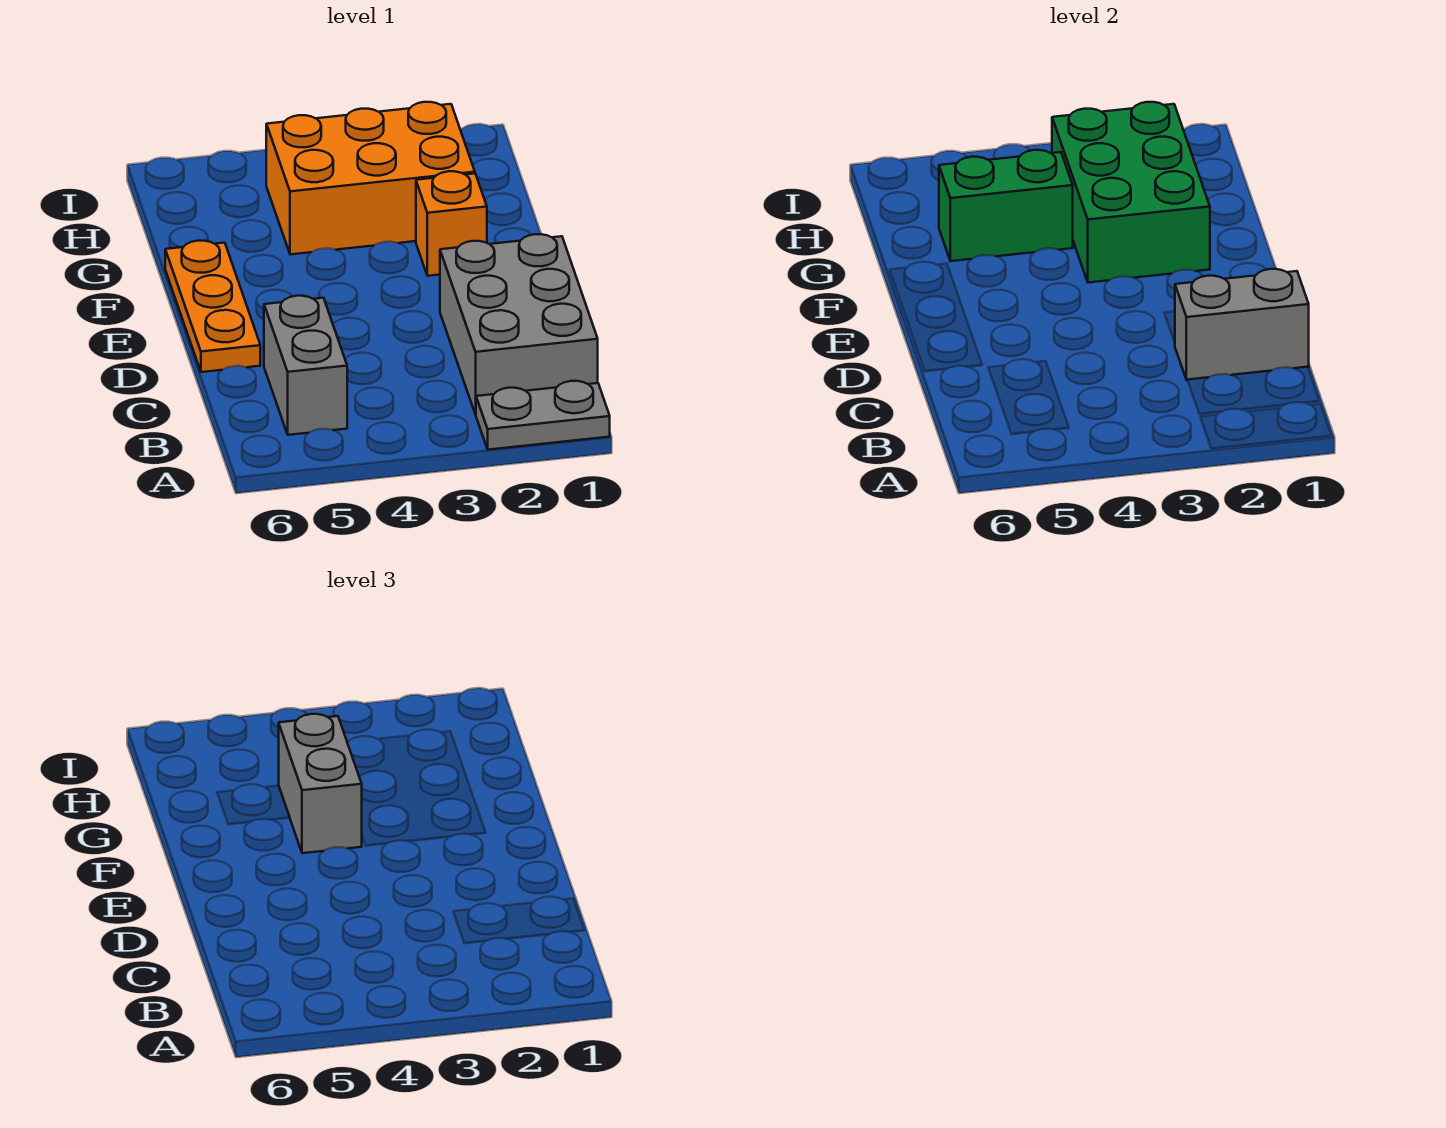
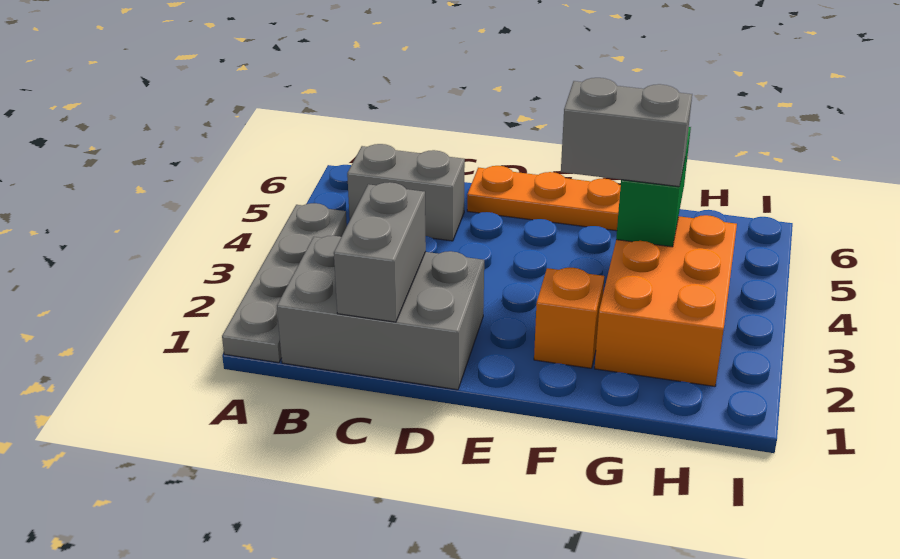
grey plate A1:A2 level 1 -> grey plate A1:A4 level 1
green brick F2:H3 level 2 -> none

